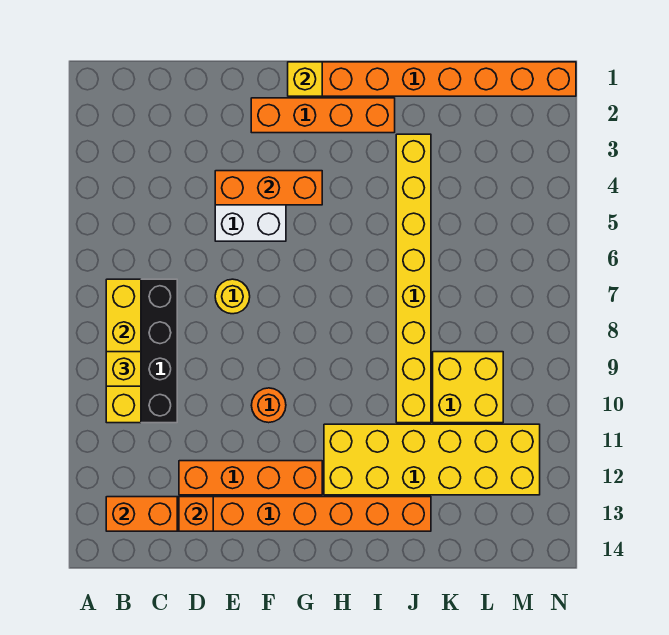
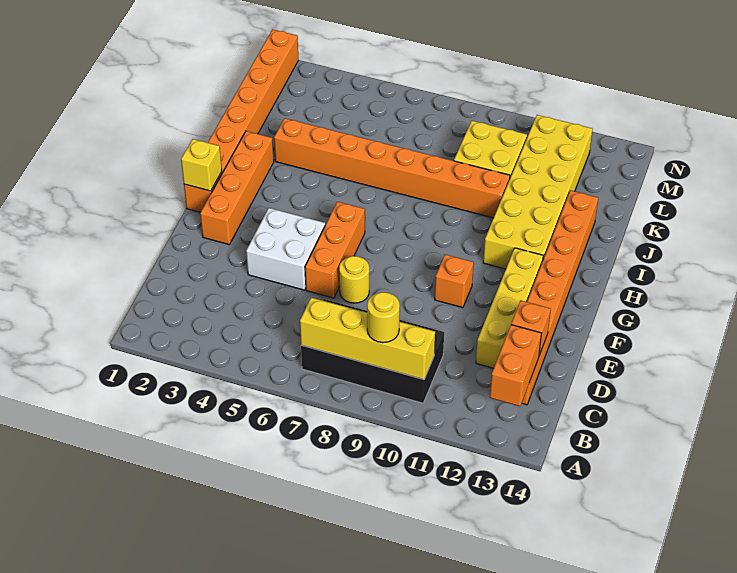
yellow brick B9 level 3 -> yellow round brick B9 level 3
orange brick D12:G12 level 1 -> yellow brick D12:G12 level 1
orange brick E4:G4 level 2 -> orange brick E6:G6 level 1
orange round brick F10 level 1 -> orange brick F10 level 1
yellow brick J3:J10 level 1 -> orange brick J3:J10 level 1

